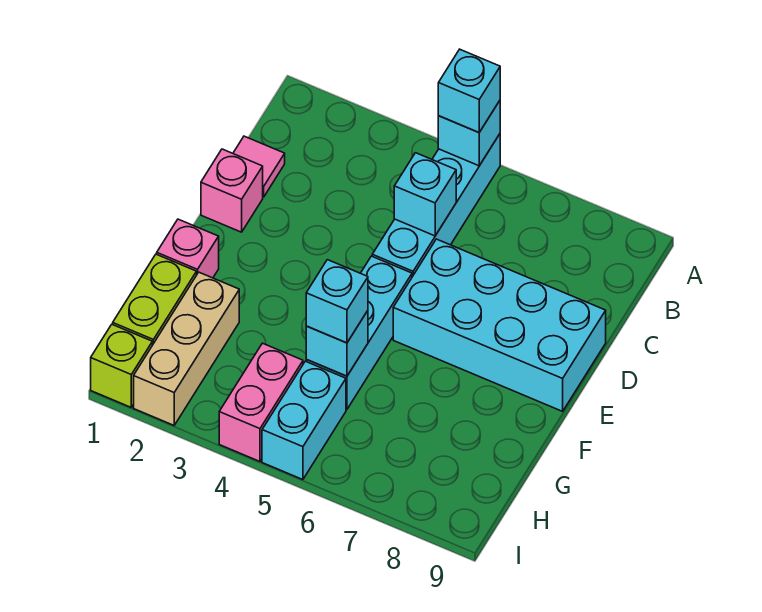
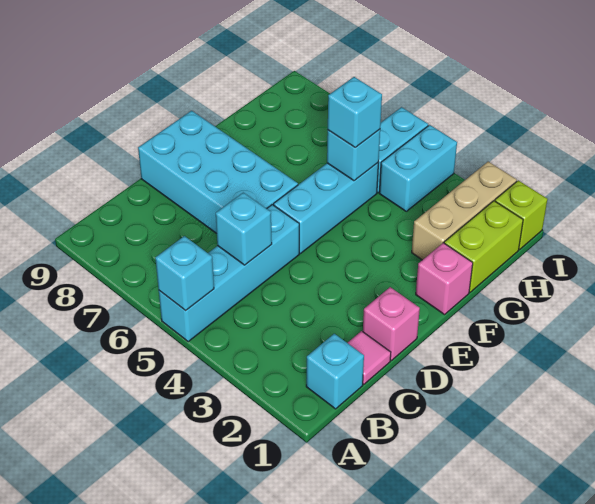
cyan brick A5 level 3 -> cyan brick B1 level 1
pink brick H4:I4 level 1 -> cyan brick H4:I4 level 1

